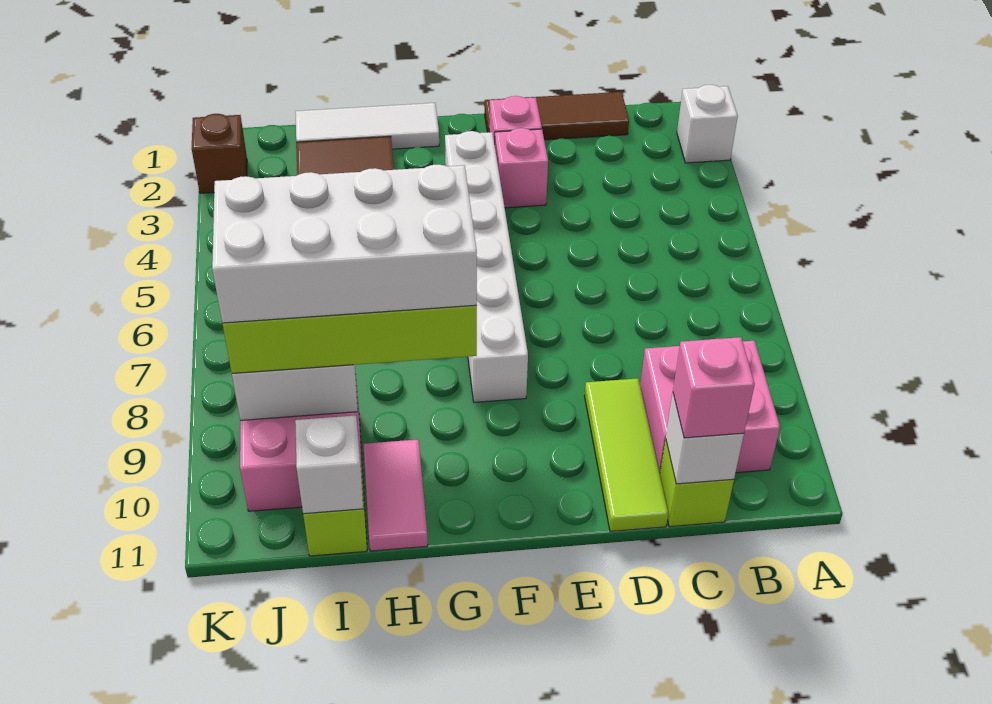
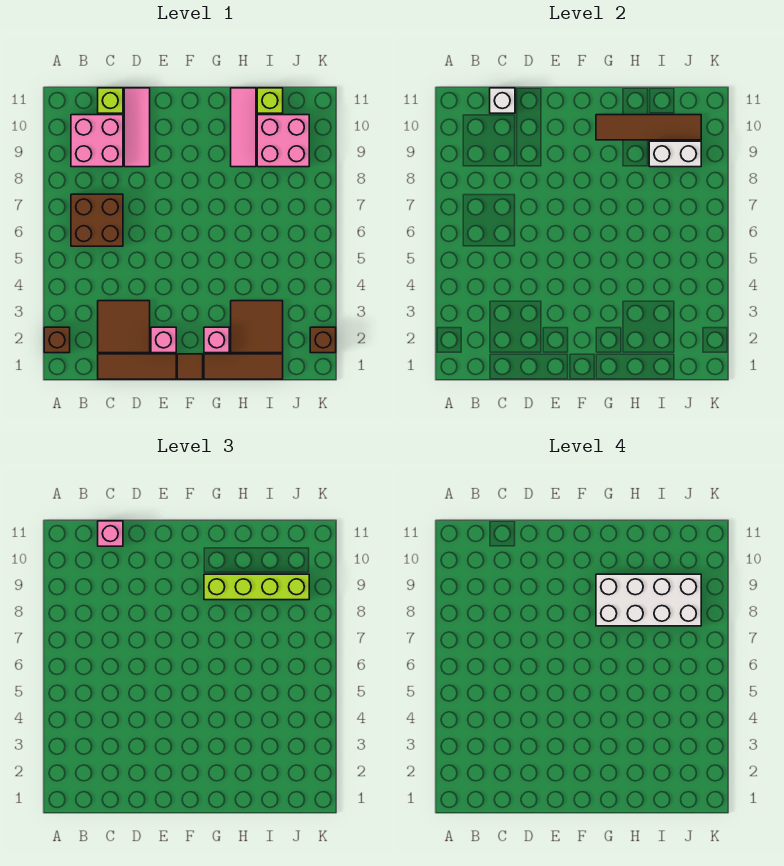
white brick A2 level 1 -> brown brick A2 level 1
none -> brown brick B6:C7 level 1
none -> brown tile C2:D3 level 1
lime tile D9:D11 level 1 -> pink tile D9:D11 level 1
pink brick E3 level 1 -> pink brick G2 level 1
none -> brown tile F1 level 1
white brick F3:F8 level 1 -> none
white tile G1:I1 level 1 -> brown tile G1:I1 level 1
none -> brown tile G10:J10 level 2
pink tile H10:H11 level 1 -> pink tile H9:H11 level 1
white brick I11 level 2 -> none

